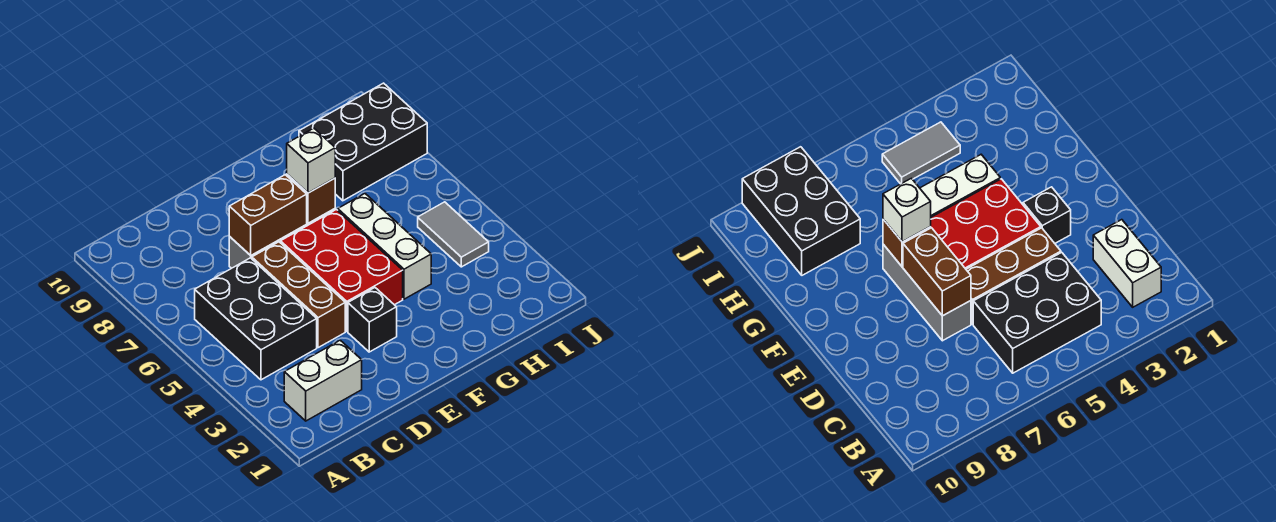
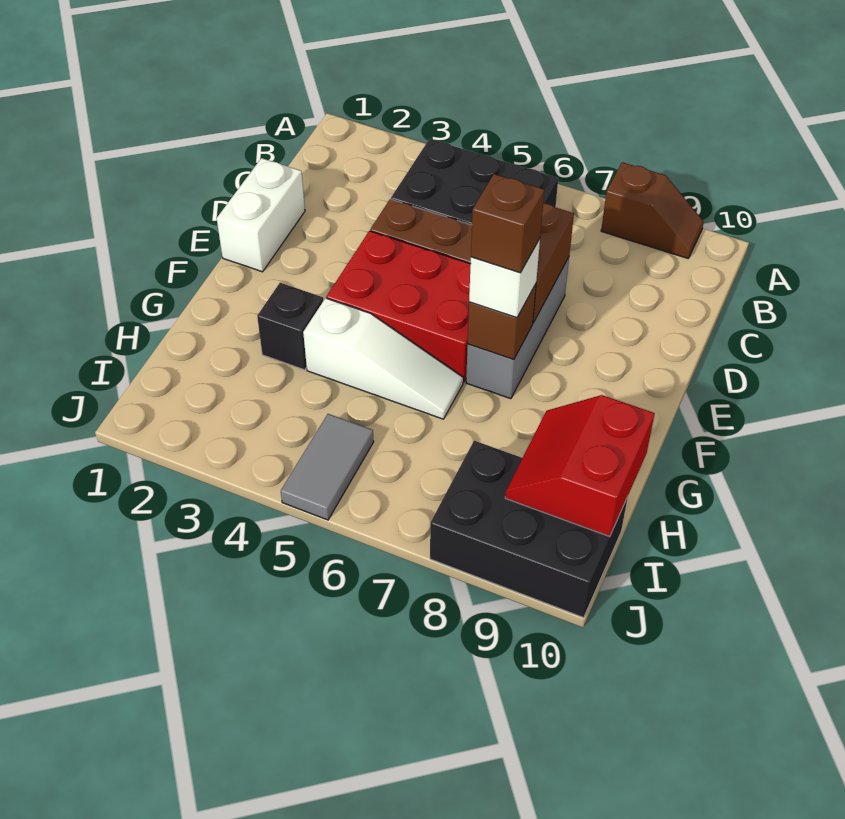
none -> brown slope A8:A9 level 1 top 8
white brick B2:C2 level 1 -> white brick D1:E1 level 1
black brick E3 level 1 -> black brick G3 level 1
none -> brown brick F7 level 4
white brick G4:G6 level 1 -> white slope G4:G6 level 1 top 4
black brick H8:J9 level 1 -> black brick I8:J10 level 1
none -> red slope H9:I10 level 2 top 10
grey tile I4:I5 level 1 -> grey tile I5:J5 level 1

